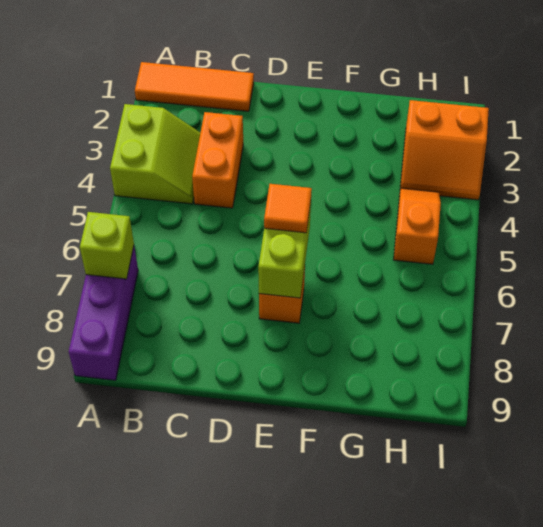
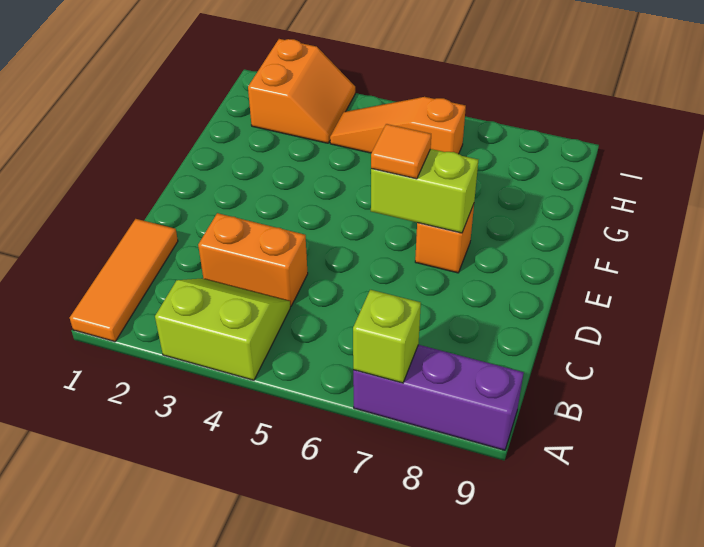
orange slope H4:H5 level 1 top 5 -> orange slope H4:H6 level 1 top 6

